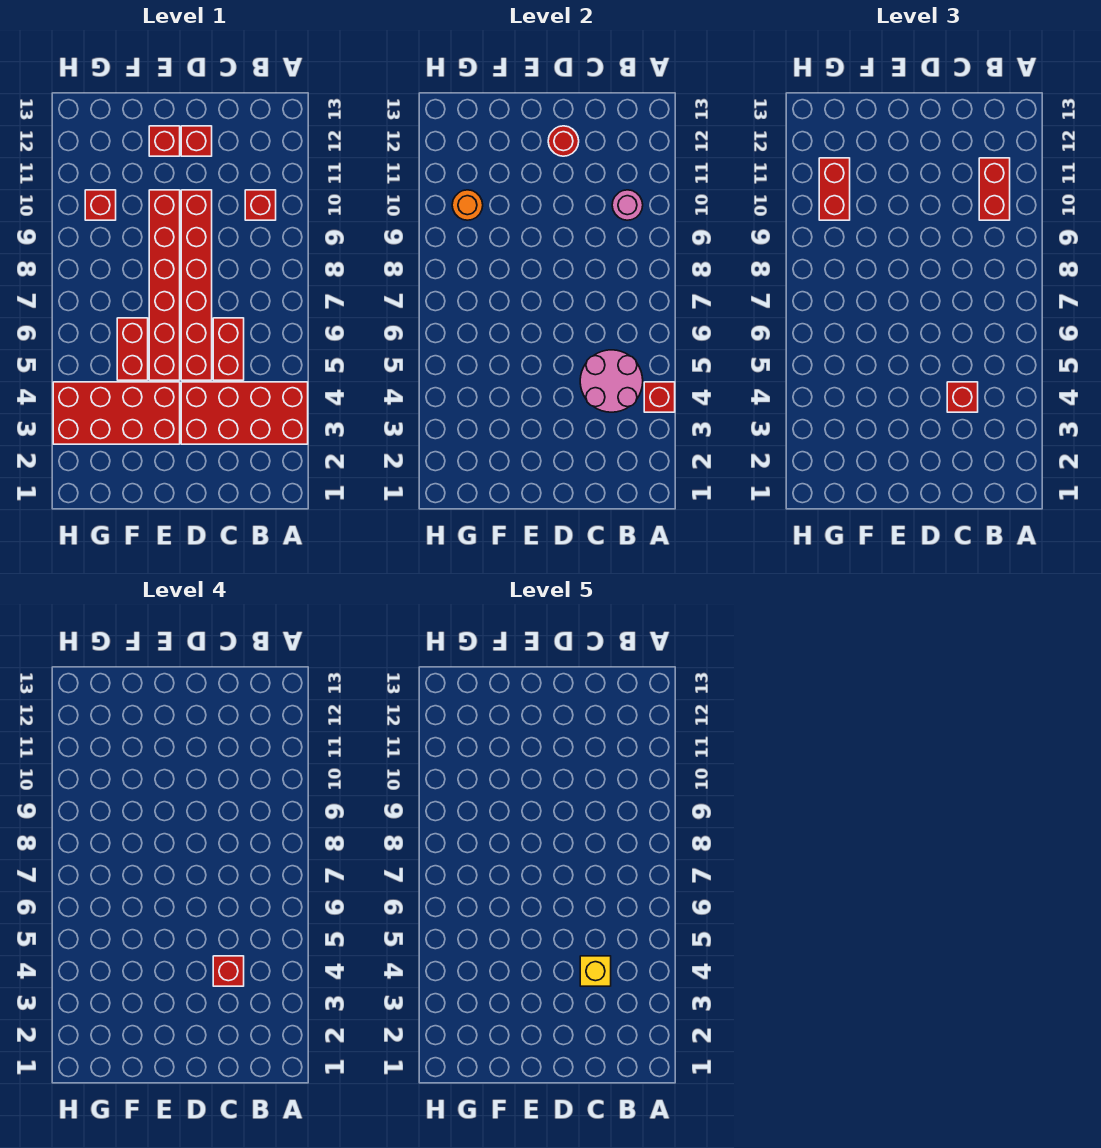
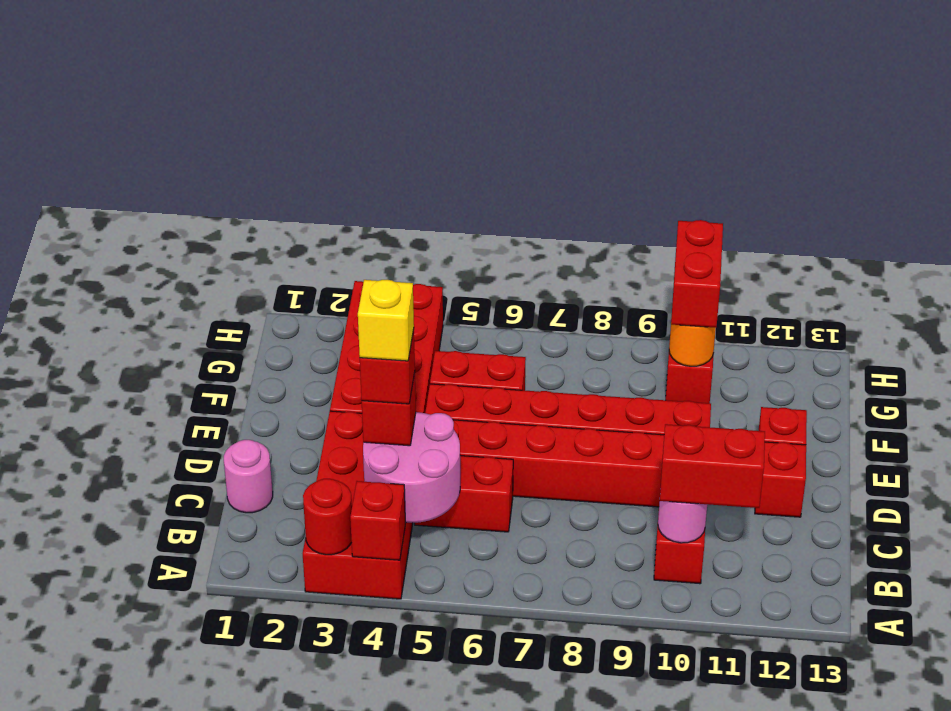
none -> pink round brick C1 level 1
red round brick D12 level 2 -> red round brick A3 level 2
red brick G10:G11 level 3 -> red brick G10:H10 level 3

